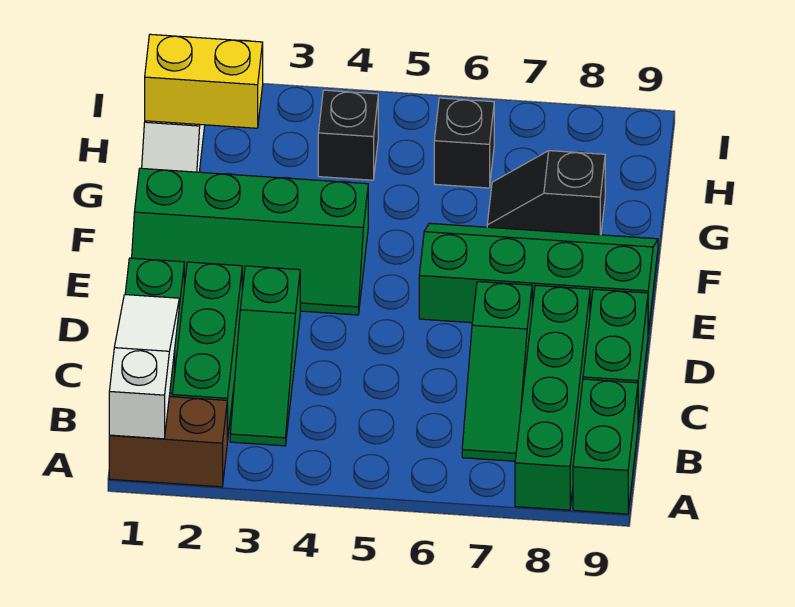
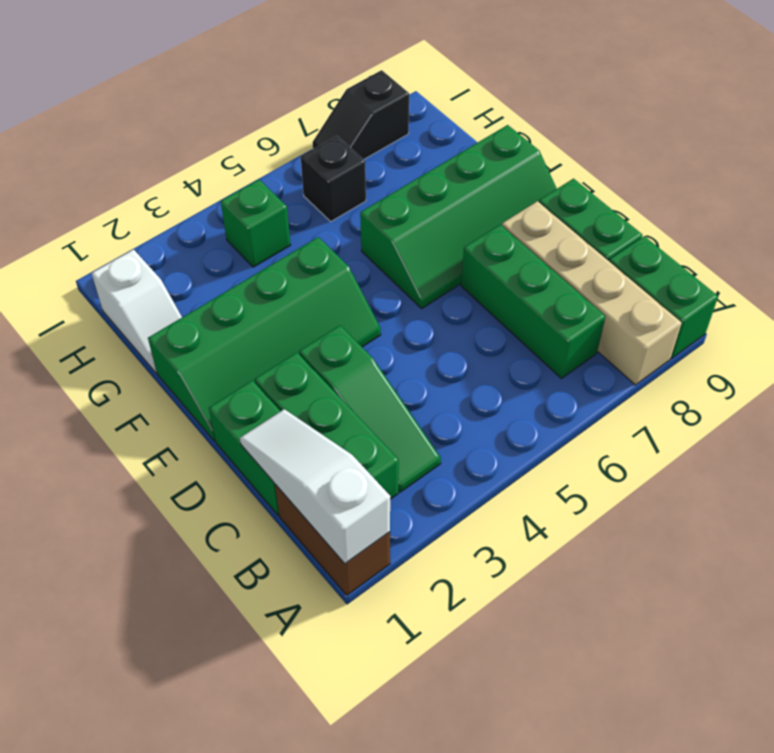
brown brick A1:A2 level 1 -> brown brick A1:B1 level 1
green brick A8:D8 level 1 -> tan brick A8:D8 level 1
green slope B7:D7 level 1 top D -> green brick B7:D7 level 1
green slope E6:F9 level 1 top E -> green slope E6:F9 level 1 top F
black slope G7:G8 level 1 top 8 -> black slope I7:I8 level 1 top 8
yellow brick H1:H2 level 2 -> none
black brick H4 level 1 -> green brick H4 level 1

